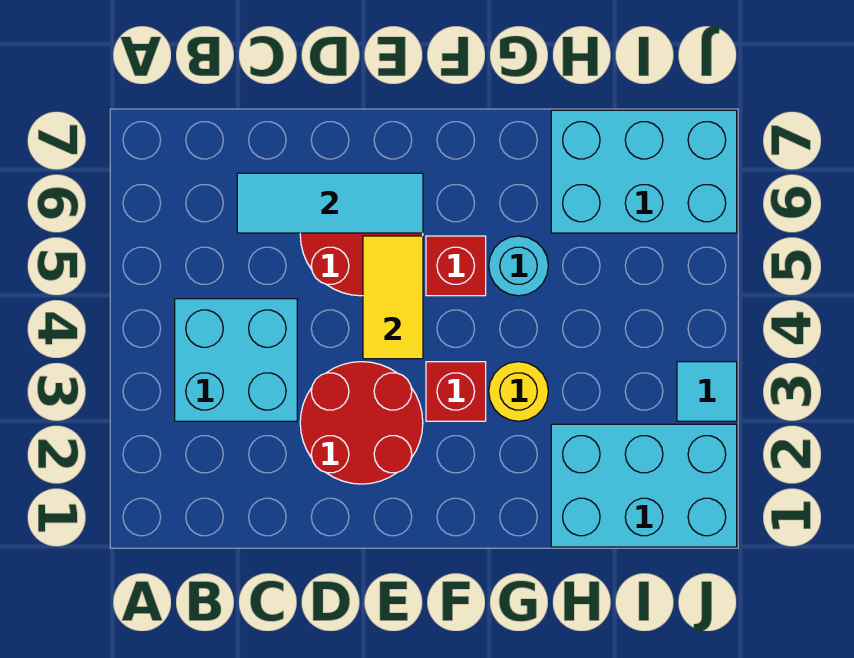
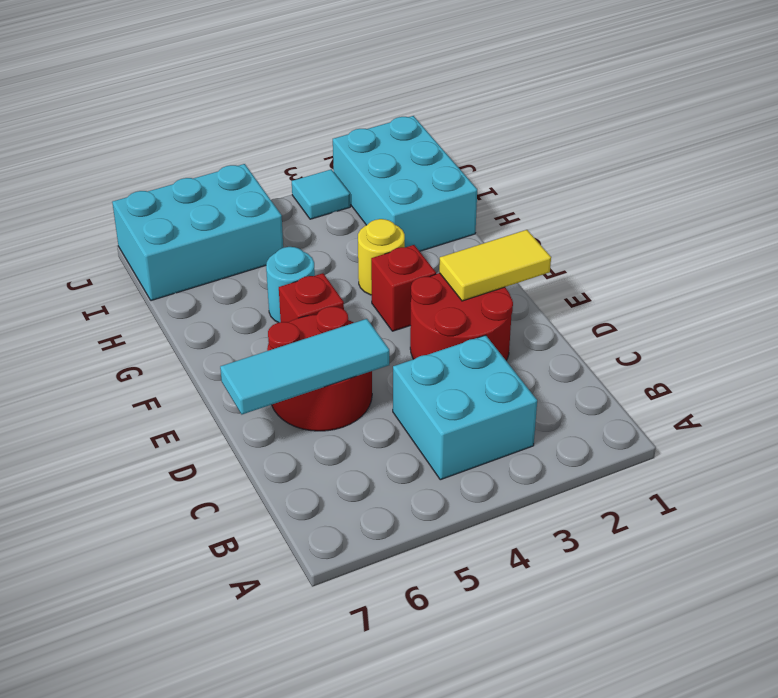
cyan tile C6:E6 level 2 -> cyan tile D5:D7 level 2
yellow tile E4:E5 level 2 -> yellow tile E1:E2 level 2
cyan brick H6:J7 level 1 -> cyan brick I5:J7 level 1

